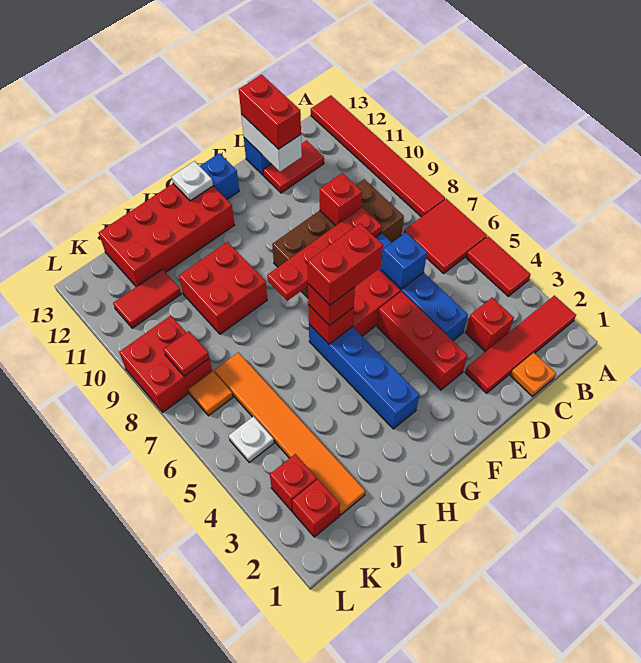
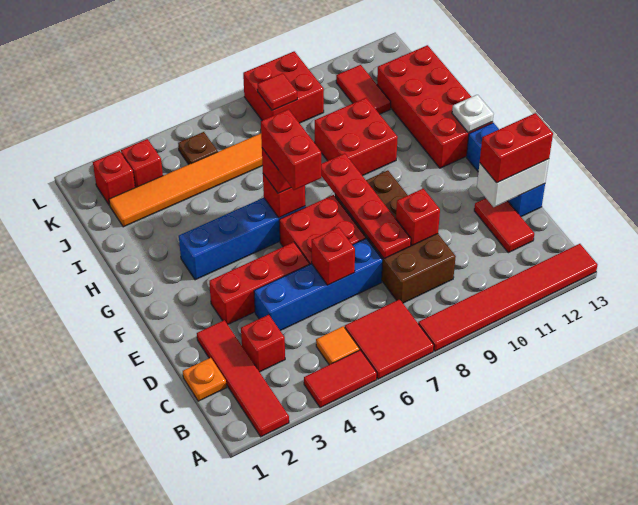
blue brick D6 level 2 -> red brick D6 level 2
white plate K5 level 1 -> brown plate K5 level 1
orange tile K7 level 1 -> orange tile B5 level 1

